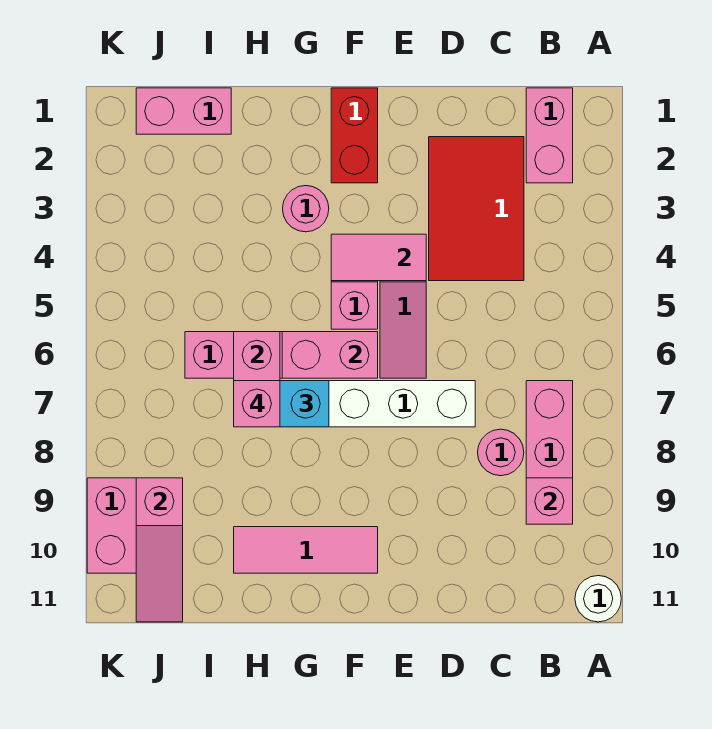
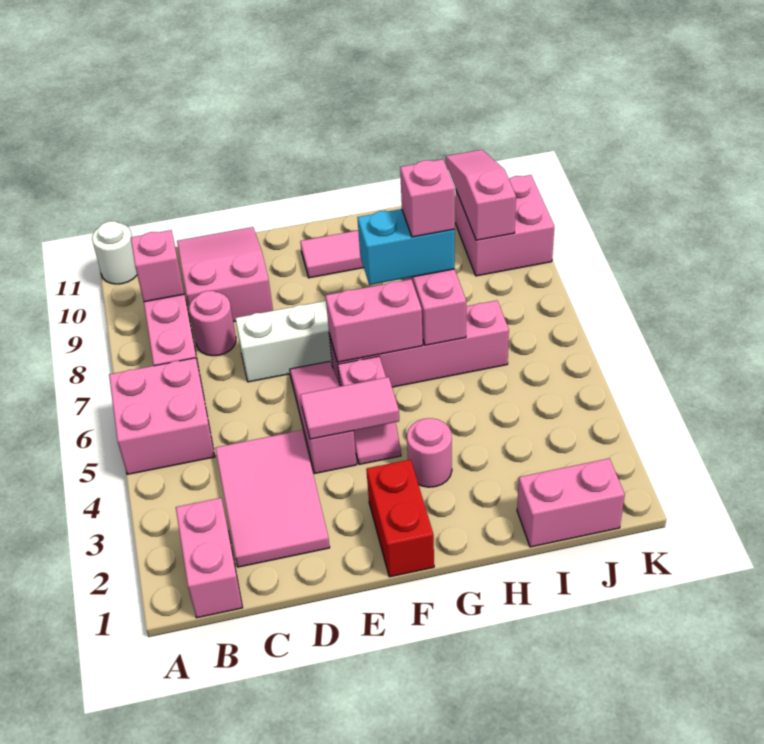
none -> pink brick A5:B6 level 1
red tile C2:D4 level 1 -> pink tile C2:D4 level 1
none -> pink slope C9:D11 level 1 top 9

